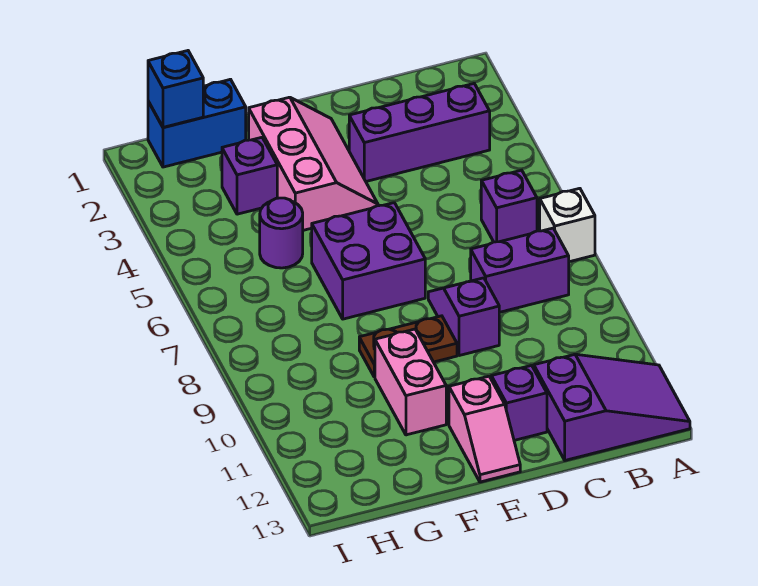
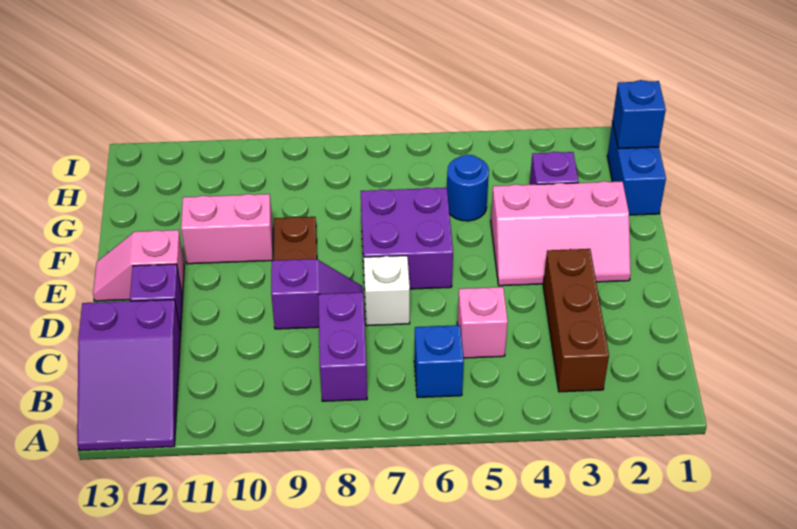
white brick A7 level 1 -> white brick D7 level 1
purple brick B3:D3 level 1 -> brown brick B3:D3 level 1
purple brick B6 level 1 -> blue brick B6 level 1
none -> pink brick C5 level 1
purple round brick G5 level 1 -> blue round brick G5 level 1

